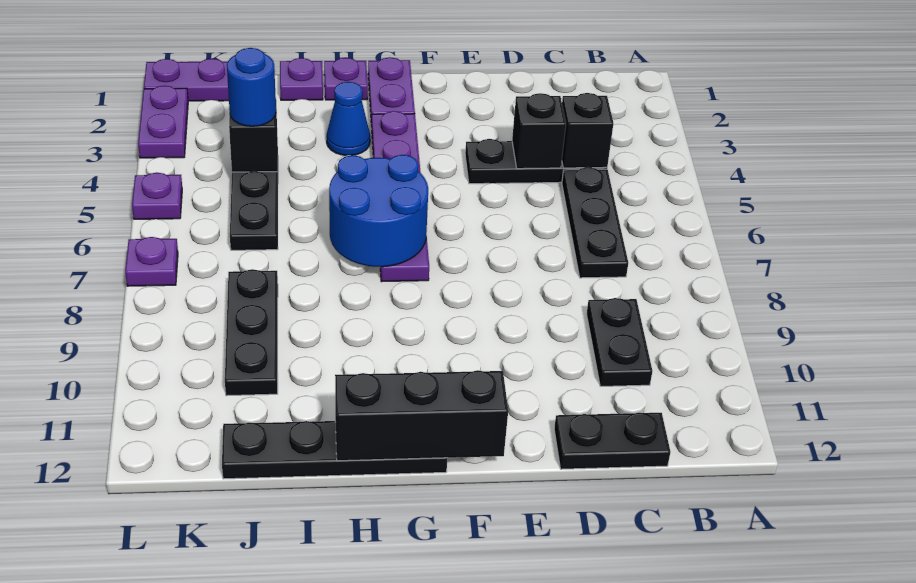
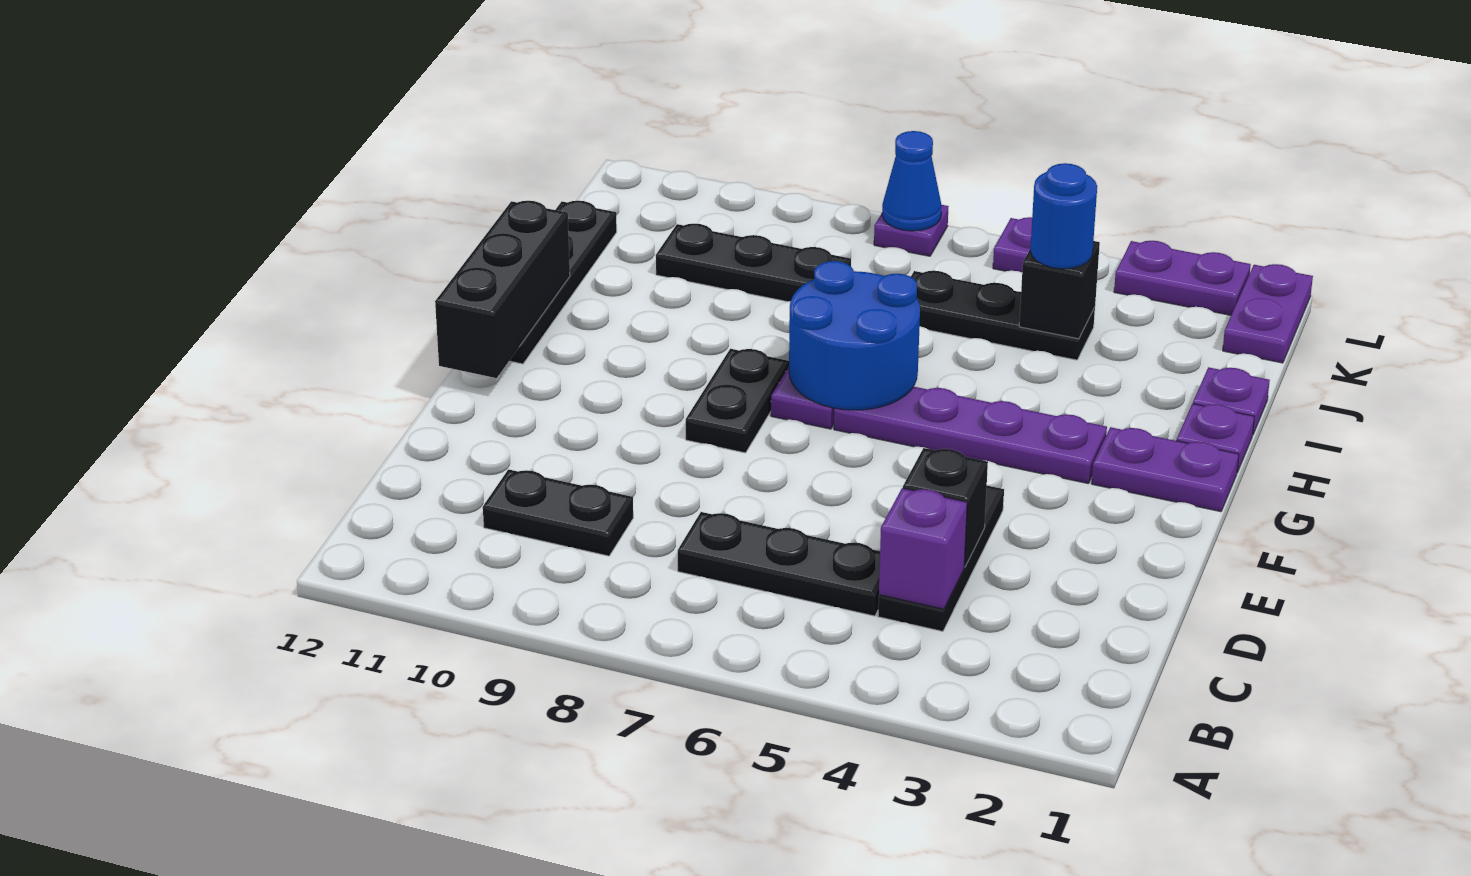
black brick C4 level 2 -> purple brick C4 level 2
black plate C12:D12 level 1 -> black plate F8:G8 level 1
blue cone H3 level 1 -> blue cone L7 level 2

